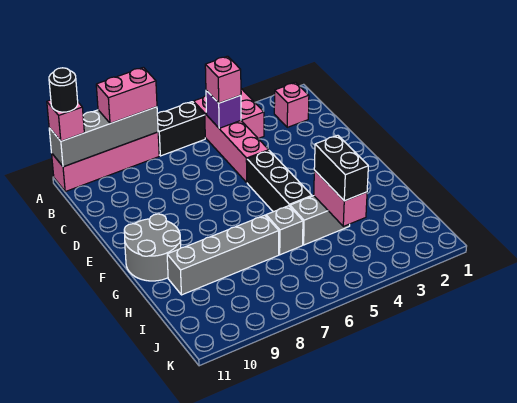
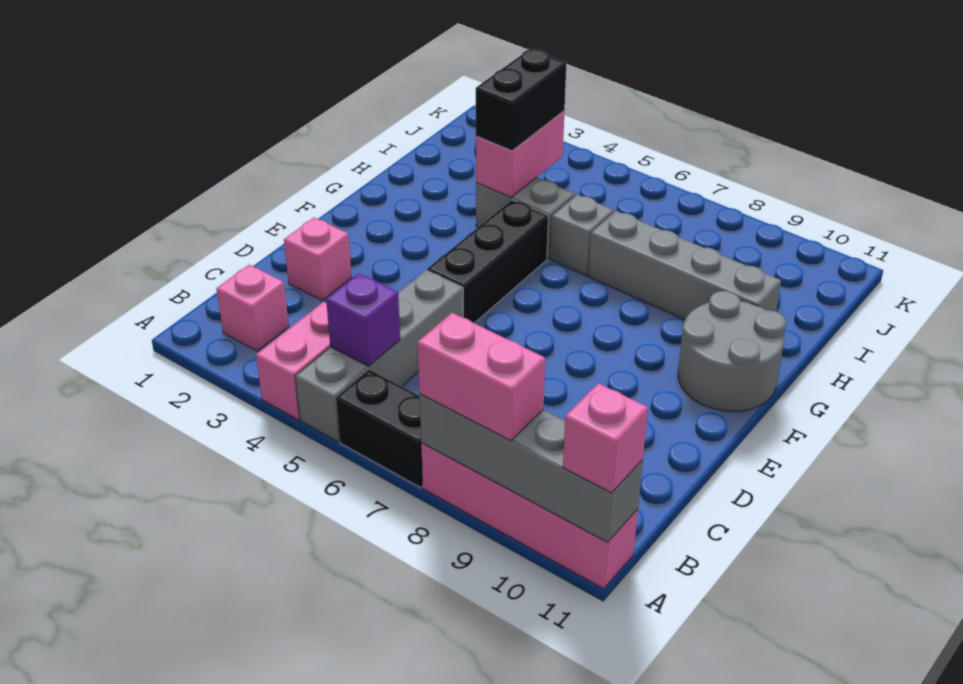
pink brick A5:D5 level 1 -> grey brick A5:D5 level 1
black round brick A11 level 4 -> none
pink brick B5 level 3 -> pink brick D2 level 1

